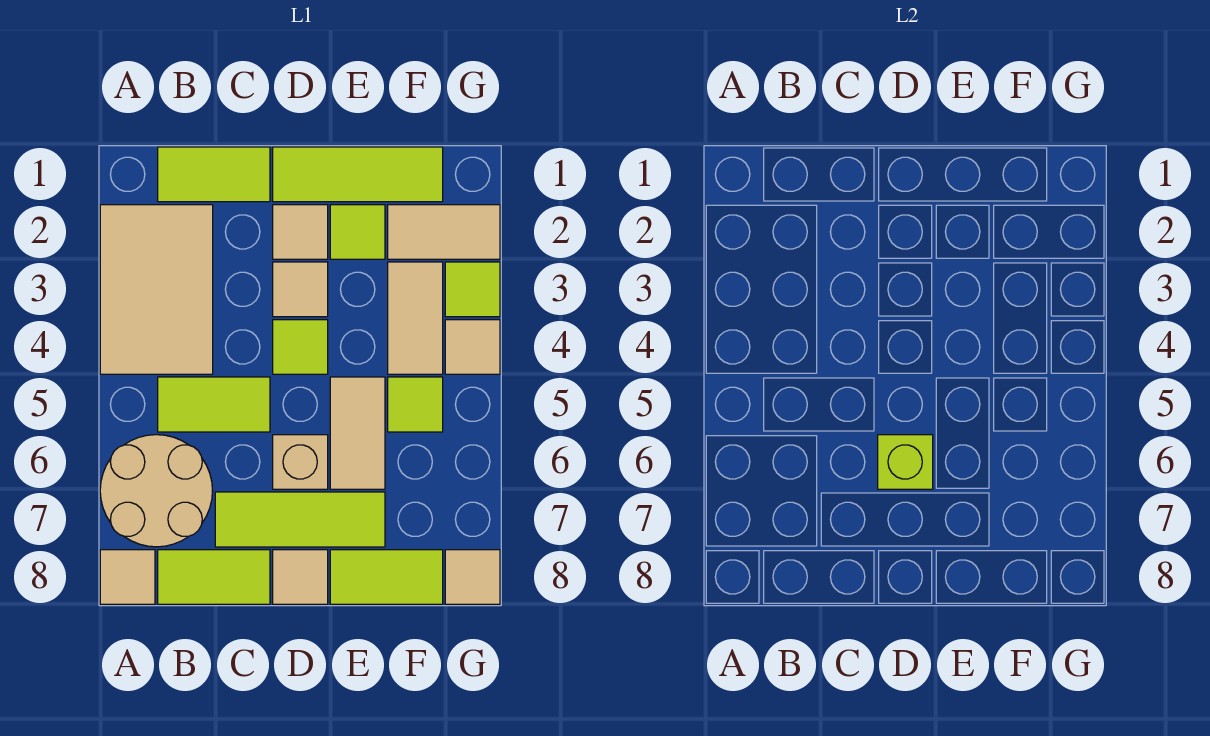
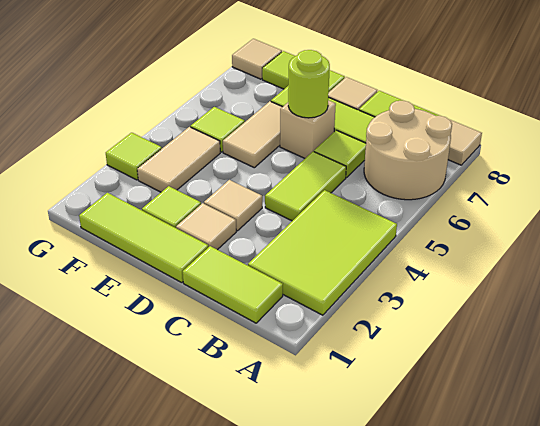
tan tile A2:B4 level 1 -> lime tile A2:B4 level 1
lime tile B5:C5 level 1 -> lime tile C4:C5 level 1
lime tile D4 level 1 -> lime tile C6 level 1
lime brick D6 level 2 -> lime round brick D6 level 2
tan tile F2:G2 level 1 -> none
tan tile G4 level 1 -> none

